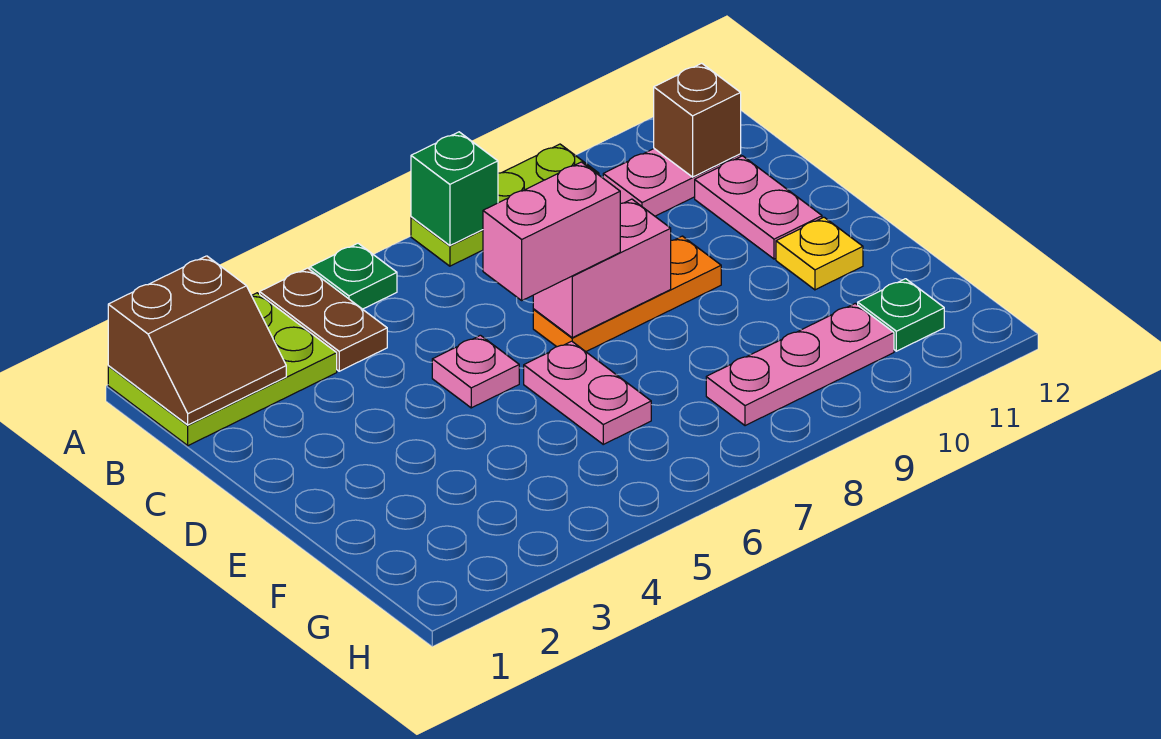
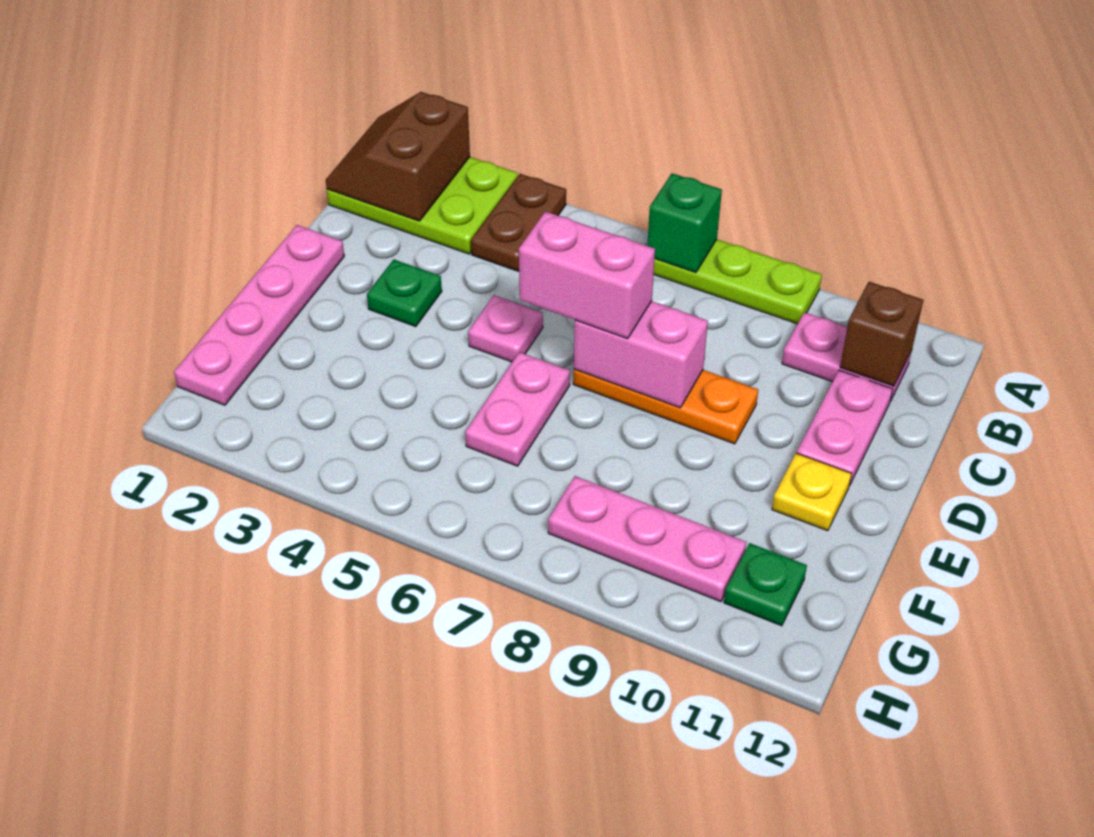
brown slope A1:B2 level 2 top A -> brown slope A1:B2 level 2 top 2
green plate A5 level 1 -> green plate D3 level 1
none -> pink plate D1:G1 level 1

